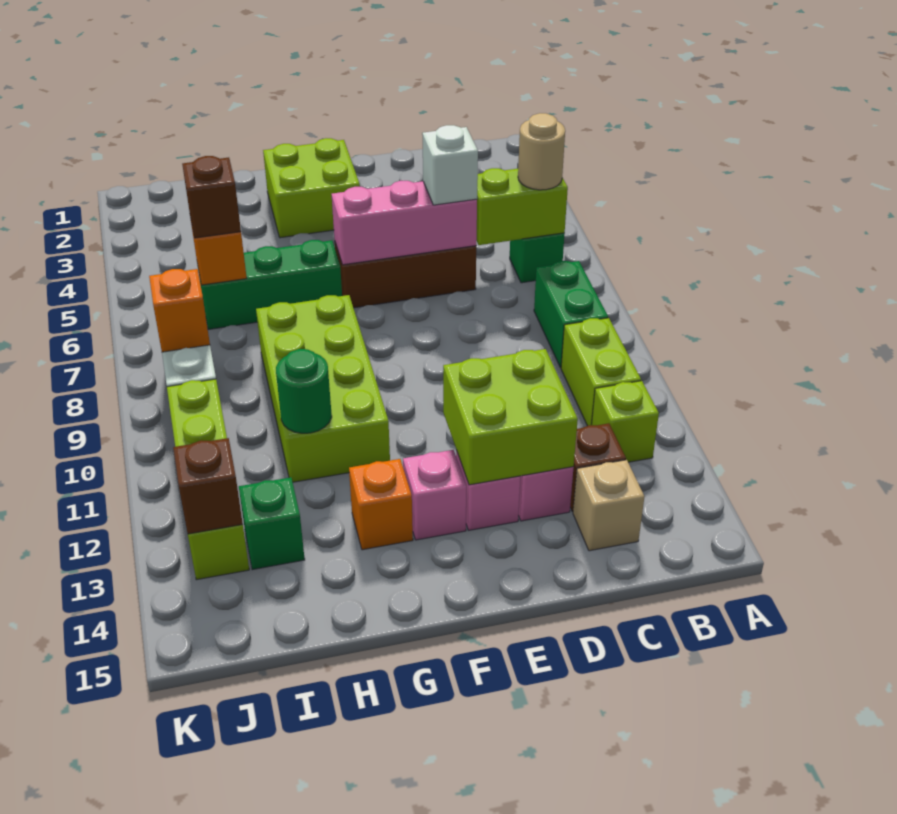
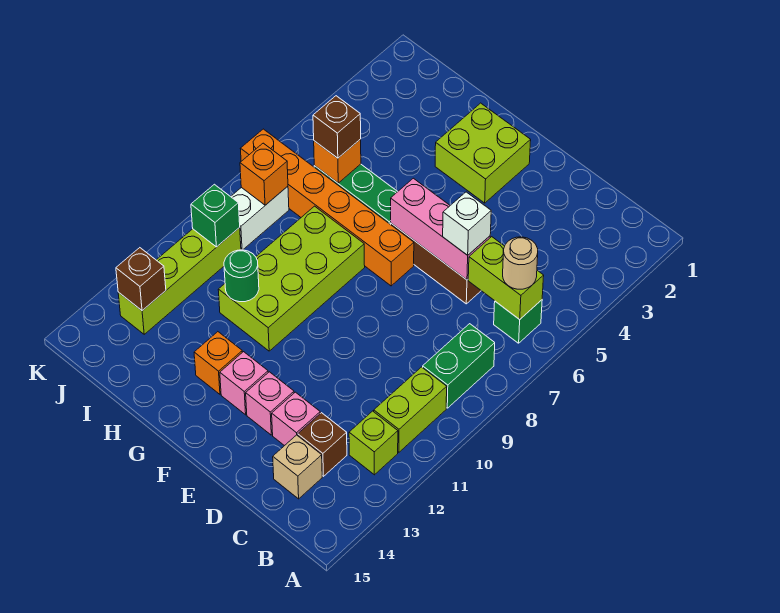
lime brick D12:E13 level 2 -> none
none -> orange brick F7:K7 level 1
green brick I13 level 1 -> green brick J10 level 2

